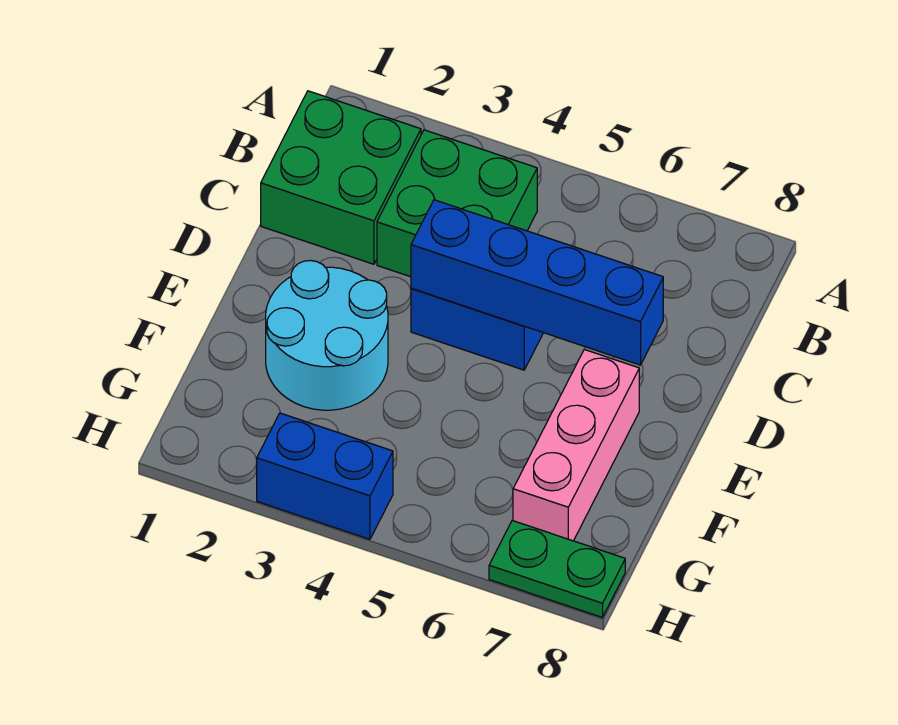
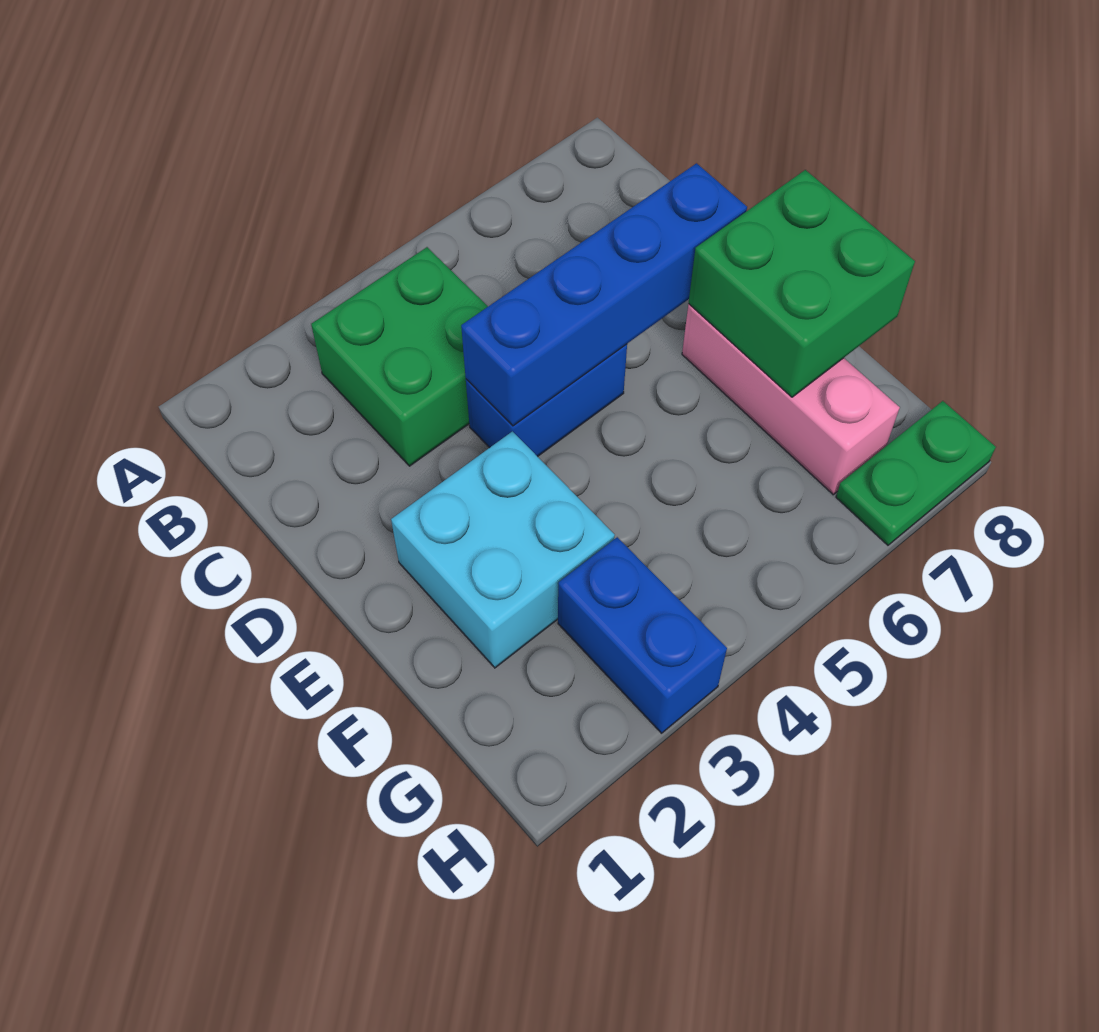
green brick B1:C2 level 1 -> green brick E7:F8 level 2
cyan round brick E2:F3 level 1 -> cyan brick E2:F3 level 1
blue brick H3:H4 level 1 -> blue brick G3:H3 level 1

